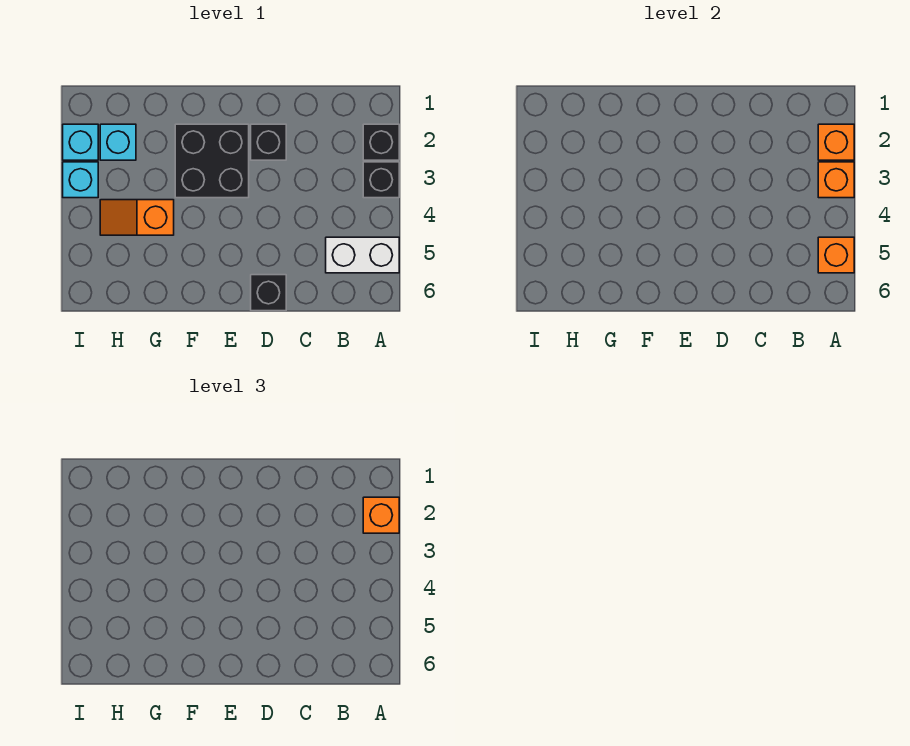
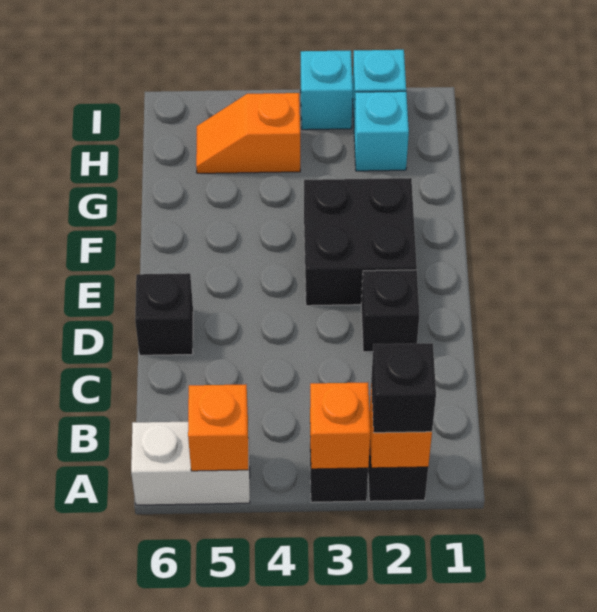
orange brick A2 level 3 -> black brick A2 level 3
white brick A5:B5 level 1 -> white brick A5:A6 level 1
orange slope G4:H4 level 1 top G -> orange slope H4:H5 level 1 top 4

